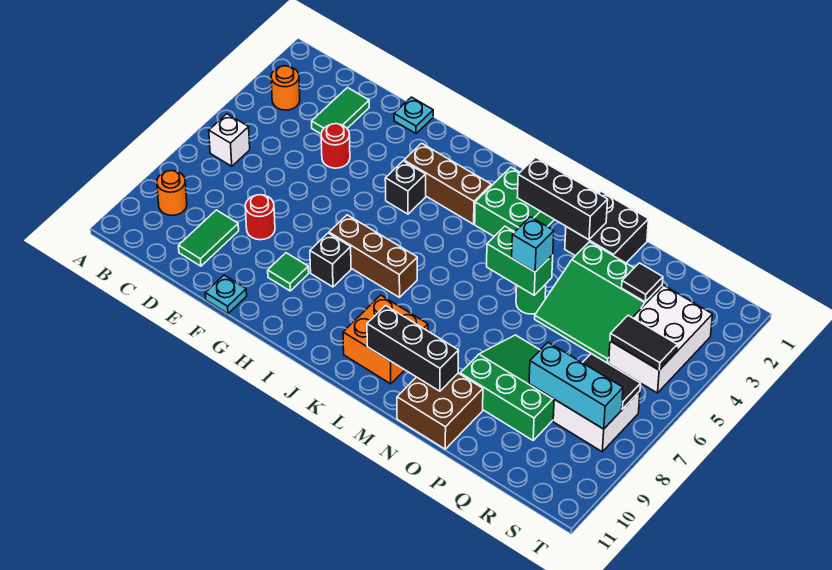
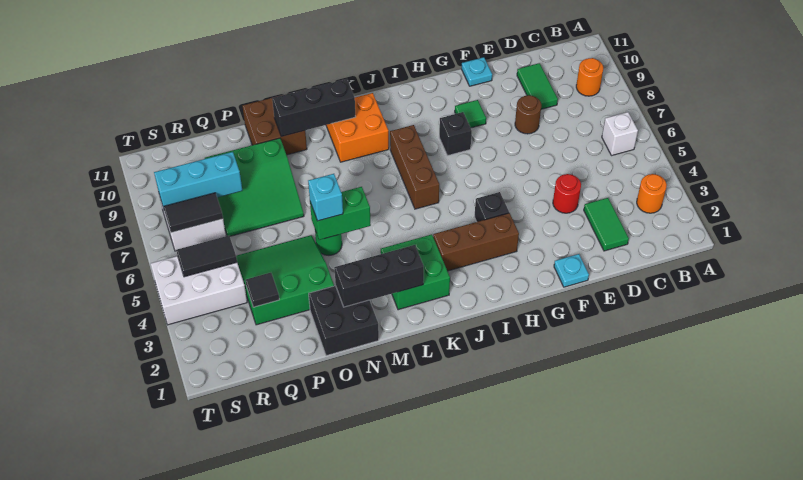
red round brick E8 level 1 -> brown round brick E8 level 1
brown brick H7:J7 level 1 -> brown brick J6:J8 level 1
white brick R3:S5 level 1 -> white brick R4:T5 level 1

